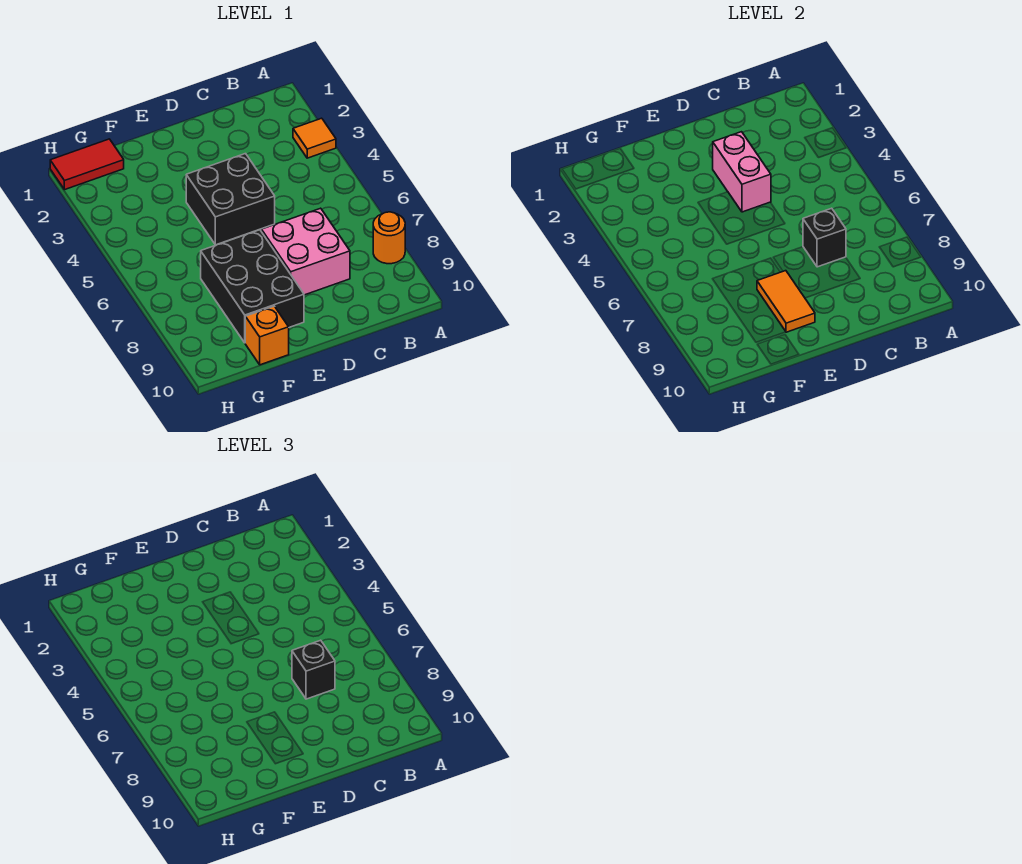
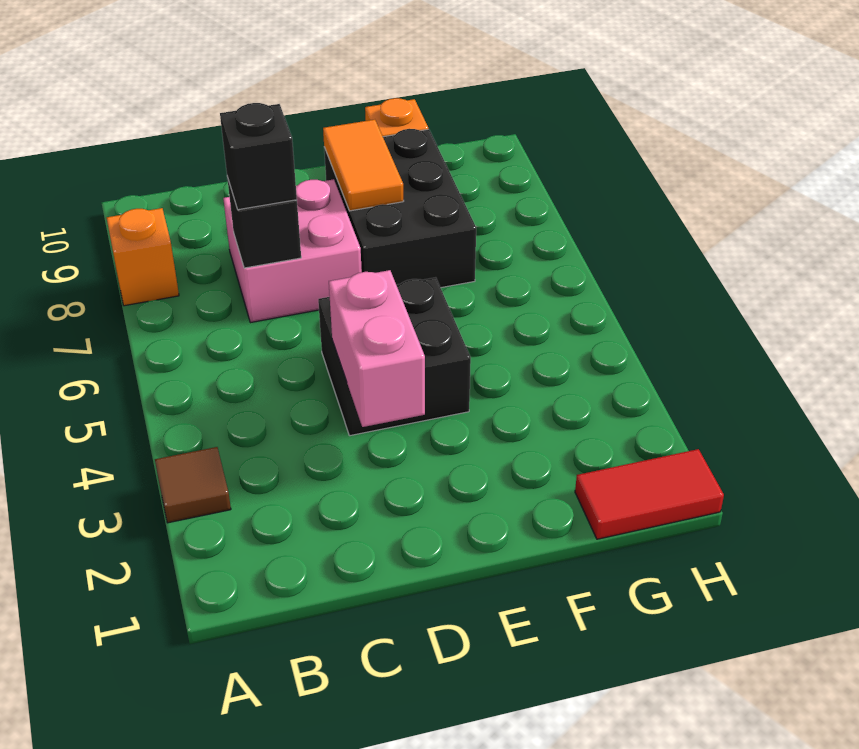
orange tile A3 level 1 -> brown tile A3 level 1
orange round brick A8 level 1 -> orange brick A8 level 1

